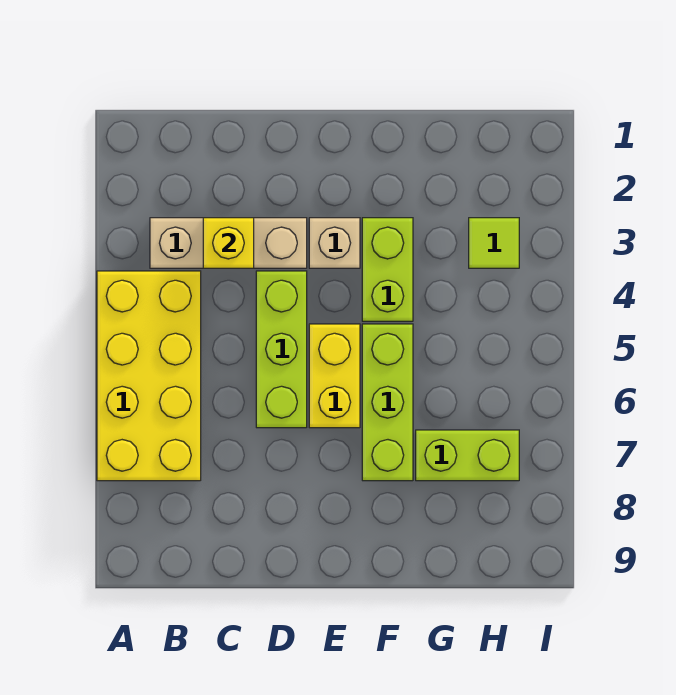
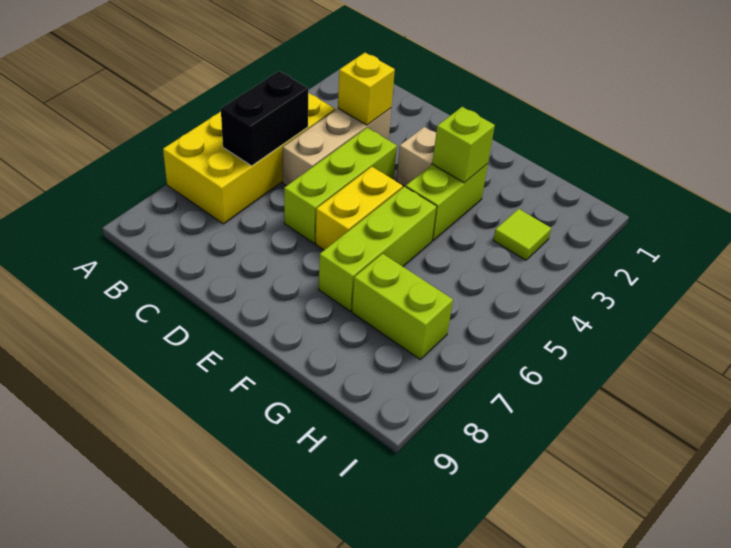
tan brick B3:D3 level 1 -> tan brick C3:C5 level 1
none -> black brick B5:B6 level 2
none -> lime brick F3 level 2

